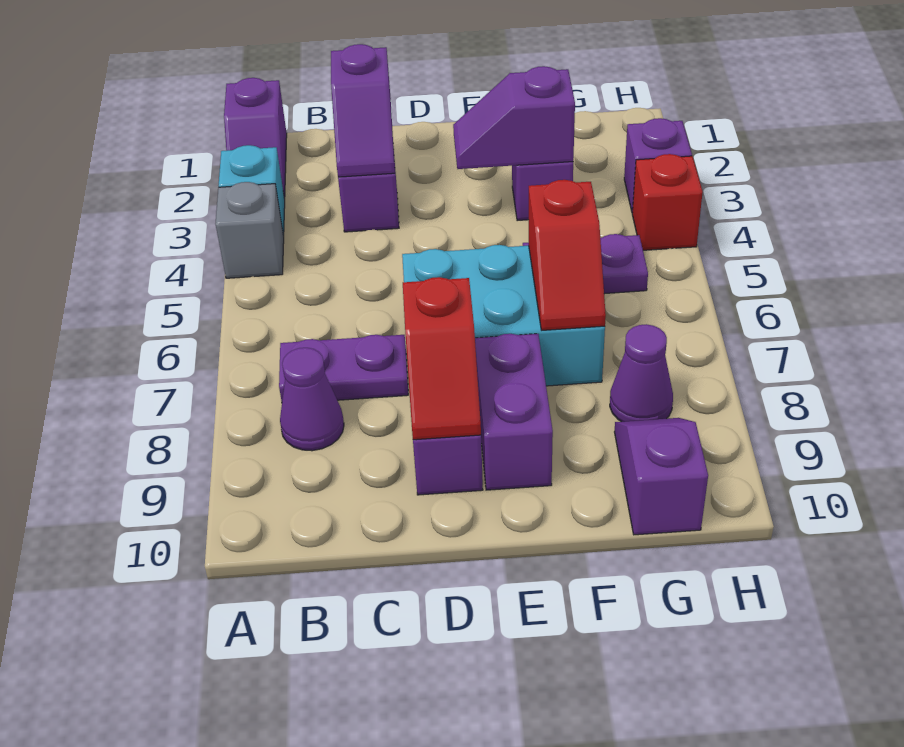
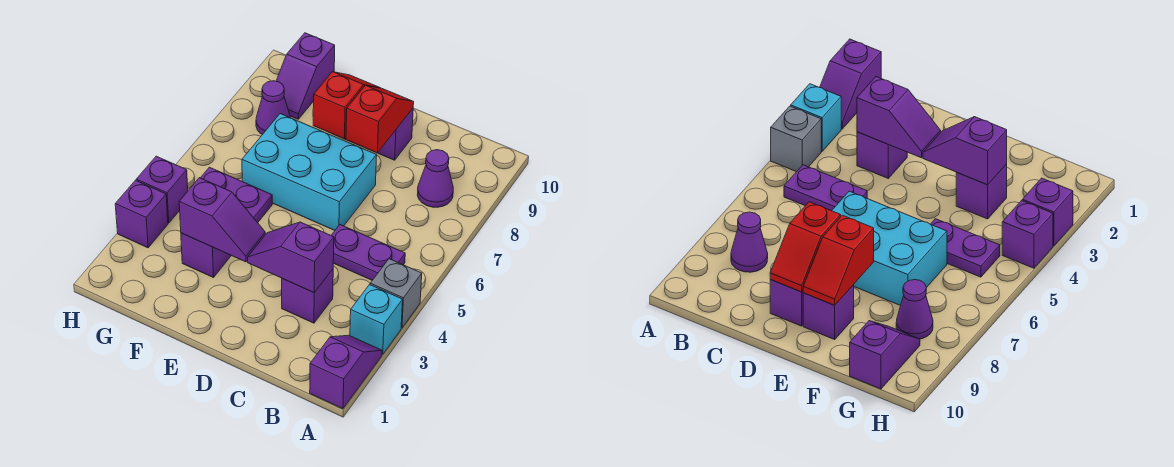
purple plate B7:C7 level 1 -> purple plate B5:C5 level 1
purple slope C2:C3 level 2 top 2 -> purple slope C3:D3 level 2 top C
purple brick E8:E9 level 1 -> purple brick E9 level 1
red slope F6:F7 level 2 top 6 -> red slope E8:E9 level 2 top 8
red brick H4 level 1 -> purple brick H4 level 1

